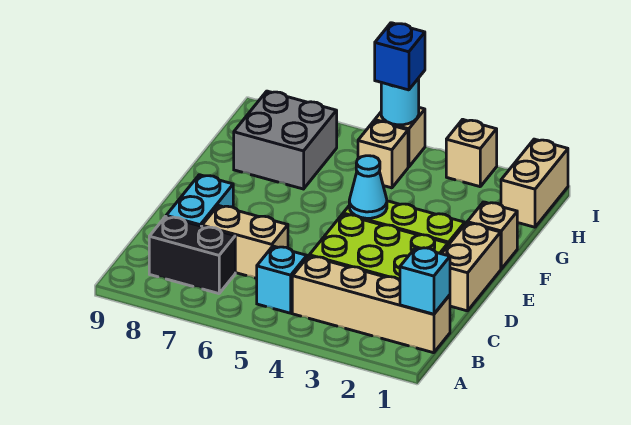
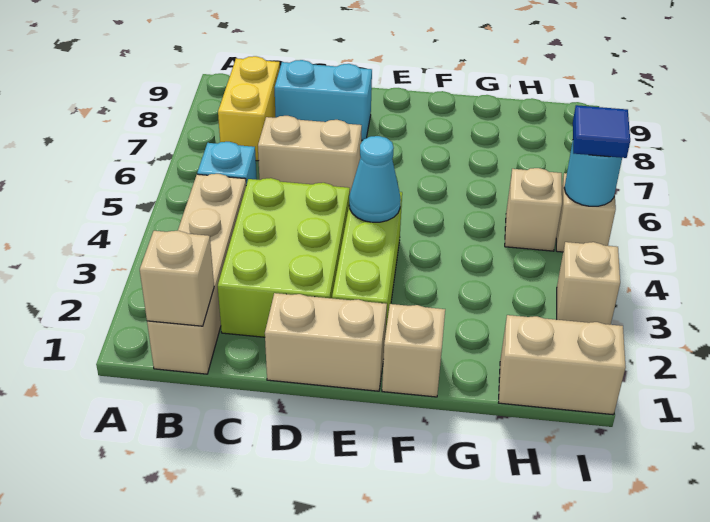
cyan brick B1 level 2 -> tan brick B1 level 2
black brick B7:B8 level 1 -> yellow brick B7:B8 level 1
tan brick C6:C7 level 1 -> tan brick C6:D6 level 1
grey brick G7:H8 level 1 -> none
blue brick I5 level 3 -> blue tile I5 level 3

